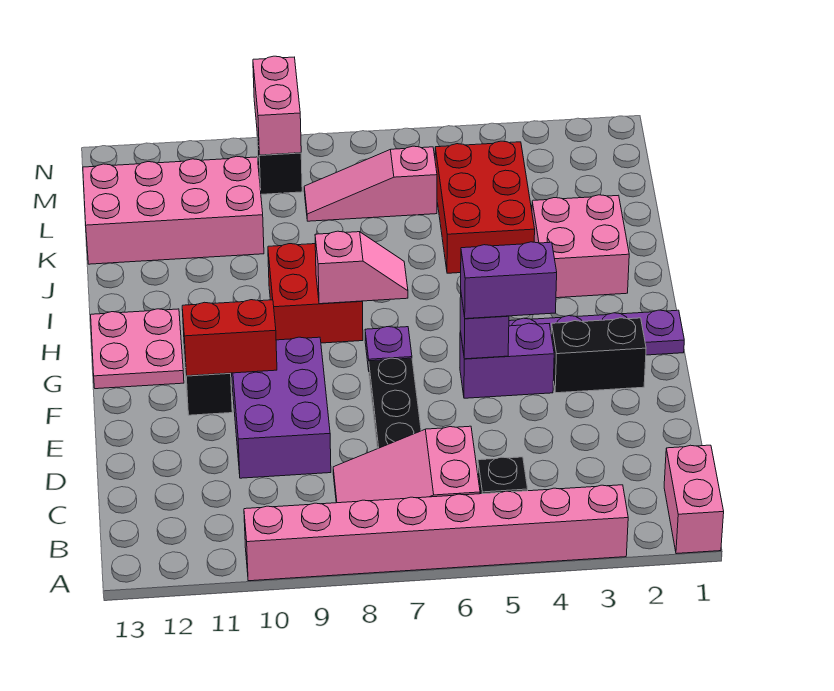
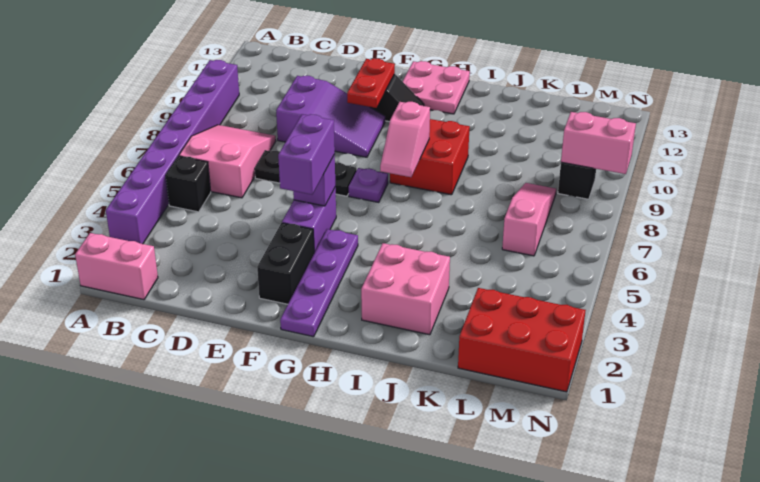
pink brick A3:A10 level 1 -> purple brick A3:A10 level 1
purple brick D9:F10 level 1 -> purple slope D9:F10 level 1 top D
red brick F10:F11 level 2 -> red plate F10:F11 level 2
red brick J4:L5 level 1 -> red brick L1:N2 level 1
pink brick K10:L13 level 1 -> none

